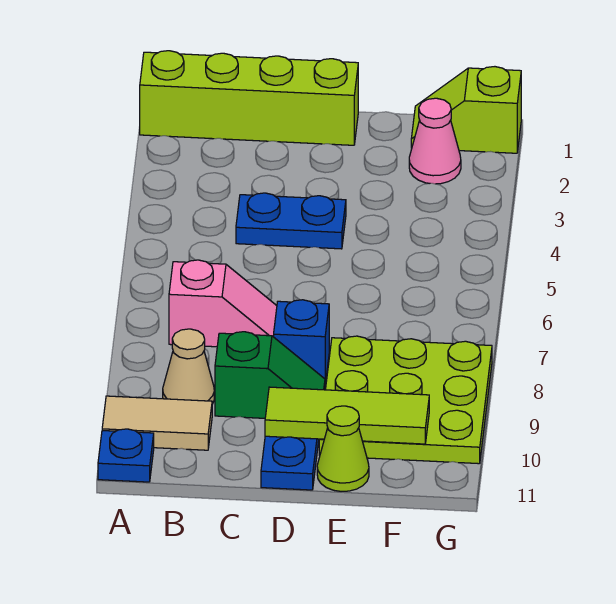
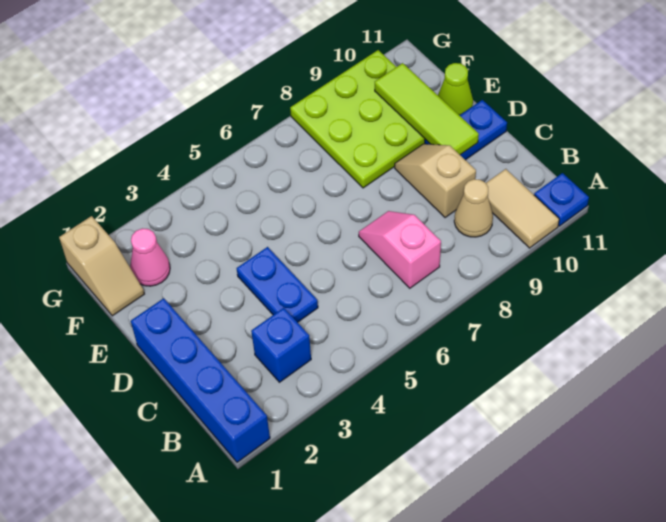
lime brick A1:D1 level 1 -> blue brick A1:D1 level 1
green slope C9:D9 level 1 top C -> tan slope C9:D9 level 1 top C
blue brick D8 level 1 -> blue brick B3 level 1
lime slope F1:G1 level 1 top G -> tan slope F1:G1 level 1 top G

